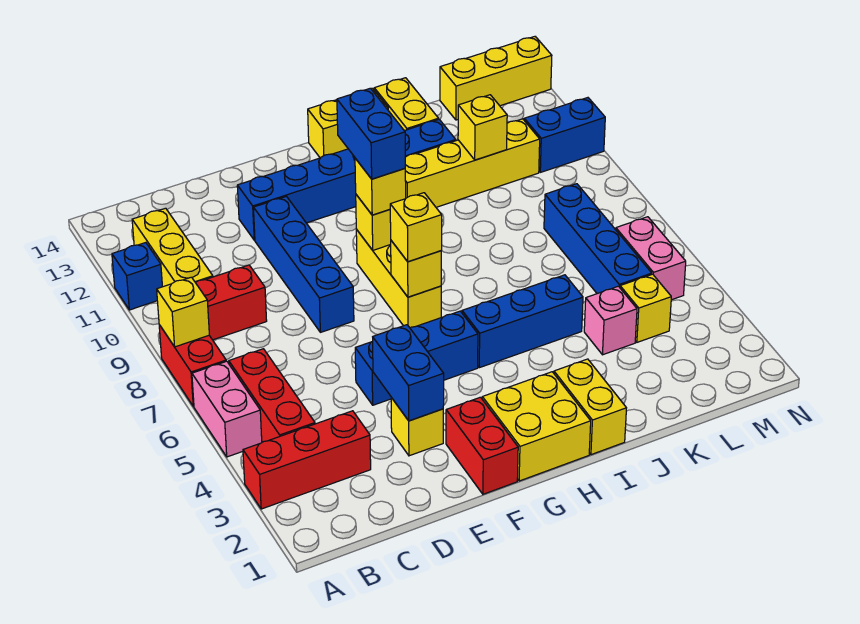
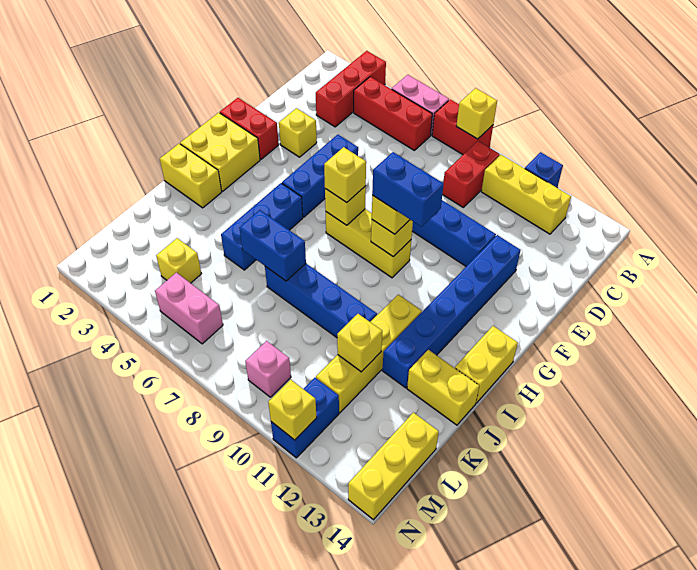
blue brick E3:E4 level 2 -> blue brick J6:J7 level 2
pink brick K4 level 1 -> pink brick M9 level 1
blue brick L5:L8 level 1 -> blue brick J7:J10 level 1
none -> yellow brick N11 level 2

